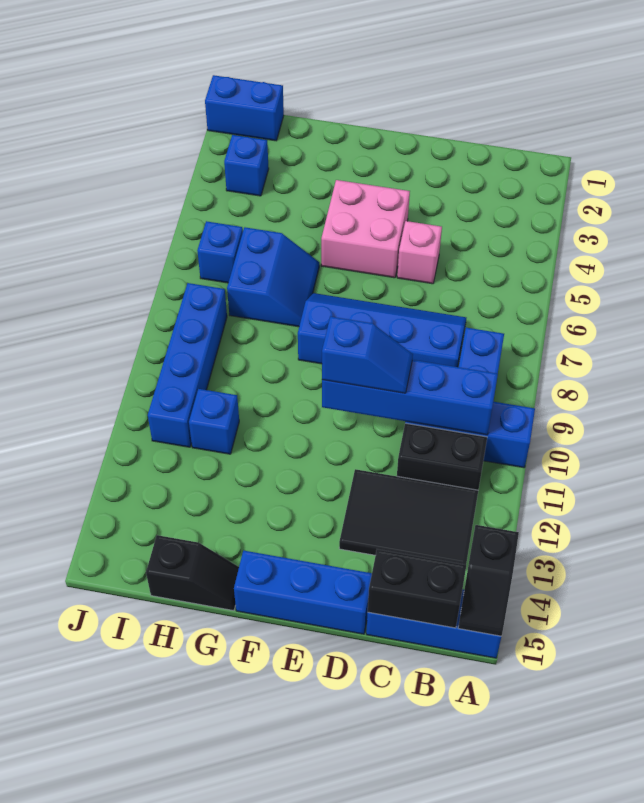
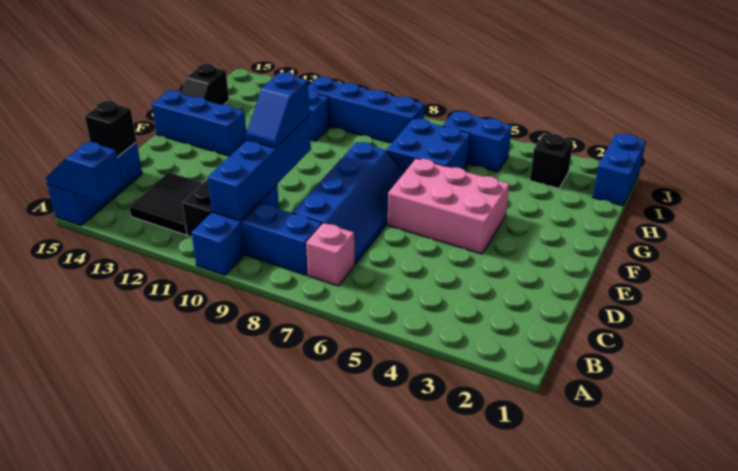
black slope A14:A15 level 2 top 14 -> blue slope A14:A15 level 2 top 14
black tile B12:D13 level 1 -> black tile B12:C13 level 1
black brick B15:C15 level 2 -> black brick C15 level 2
pink brick D5 level 1 -> pink brick B7 level 1
blue brick D15:F15 level 1 -> blue brick F13:F15 level 1
pink brick E4:F5 level 1 -> pink brick E4:F6 level 1
blue slope G6:H7 level 1 top H -> blue brick G6:H7 level 1
blue brick I3 level 1 -> black brick I3 level 1
blue brick I6 level 1 -> blue brick I5:I6 level 1

